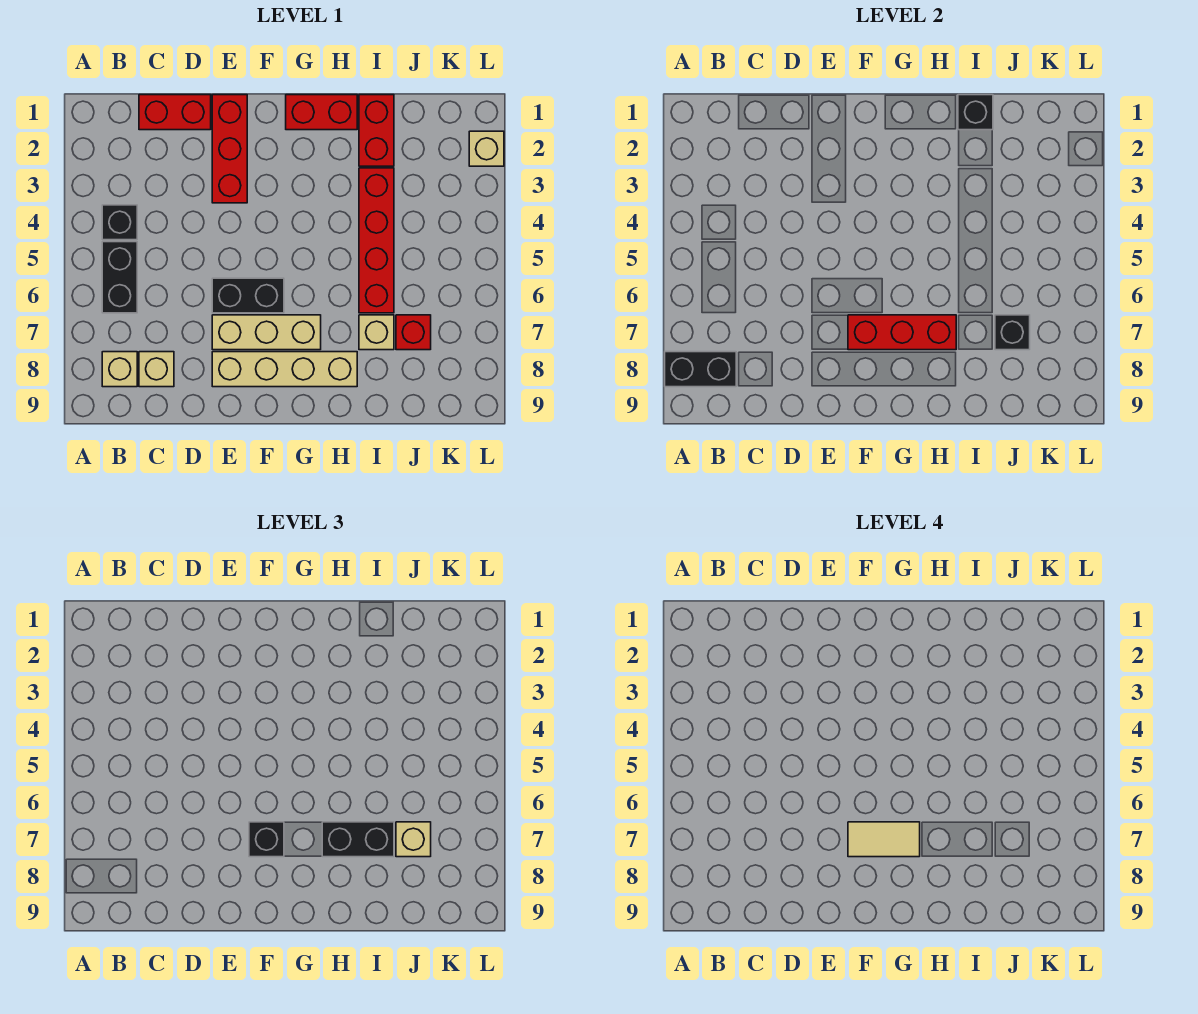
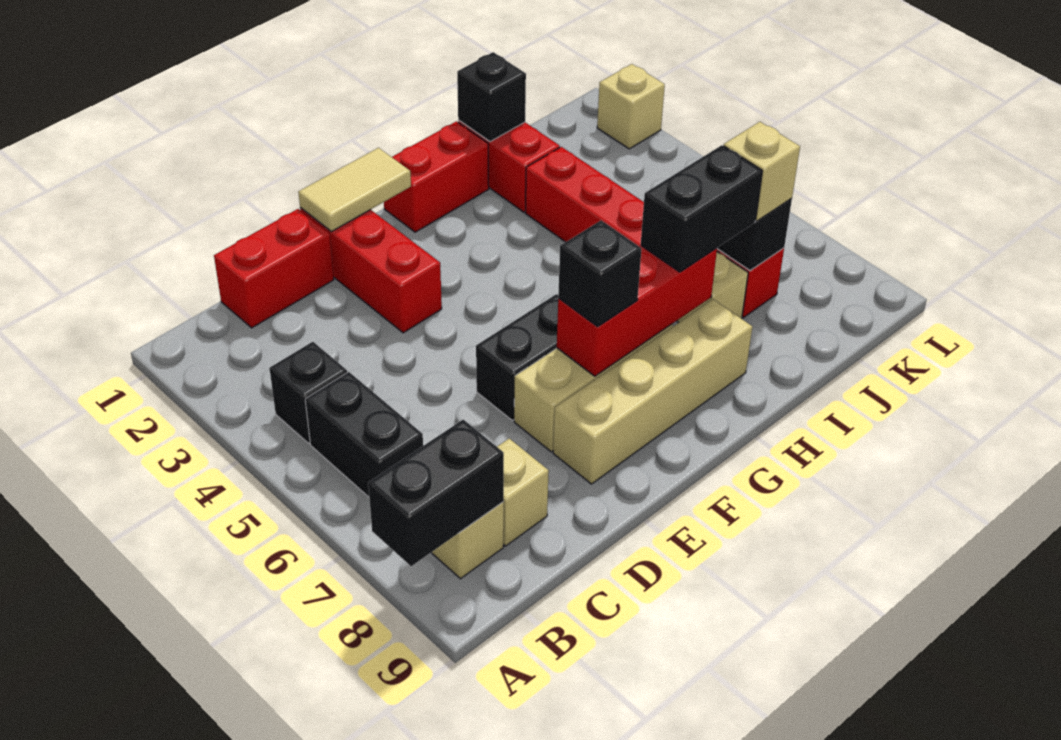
tan tile F7:G7 level 4 -> tan tile E1:F1 level 2

